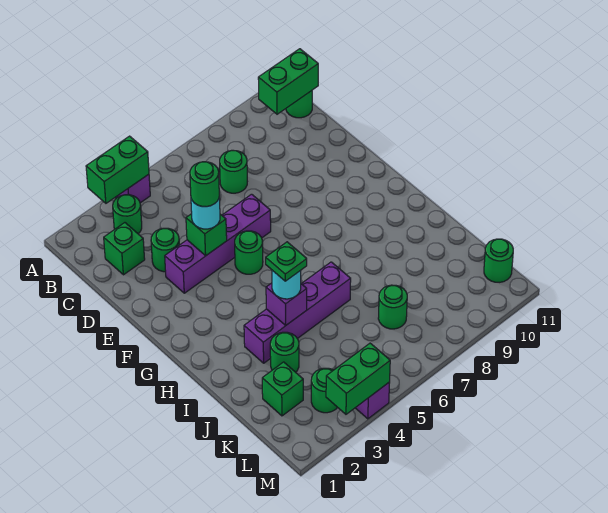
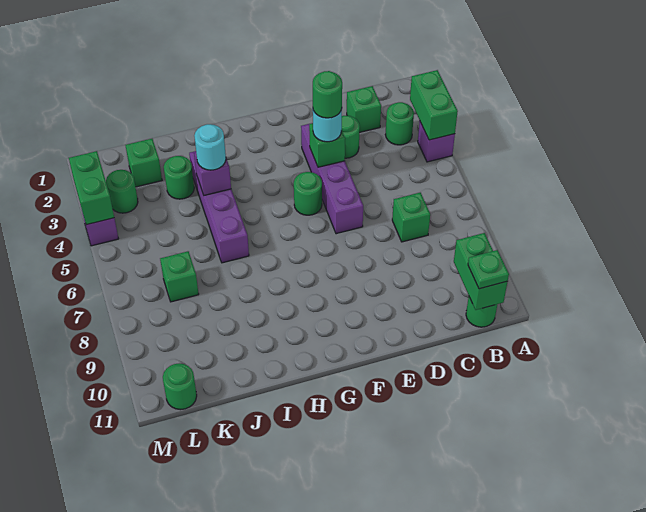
green round brick C7 level 1 -> green brick C7 level 1
green plate I4 level 4 -> green plate B11 level 3
green round brick K7 level 1 -> green brick K7 level 1

